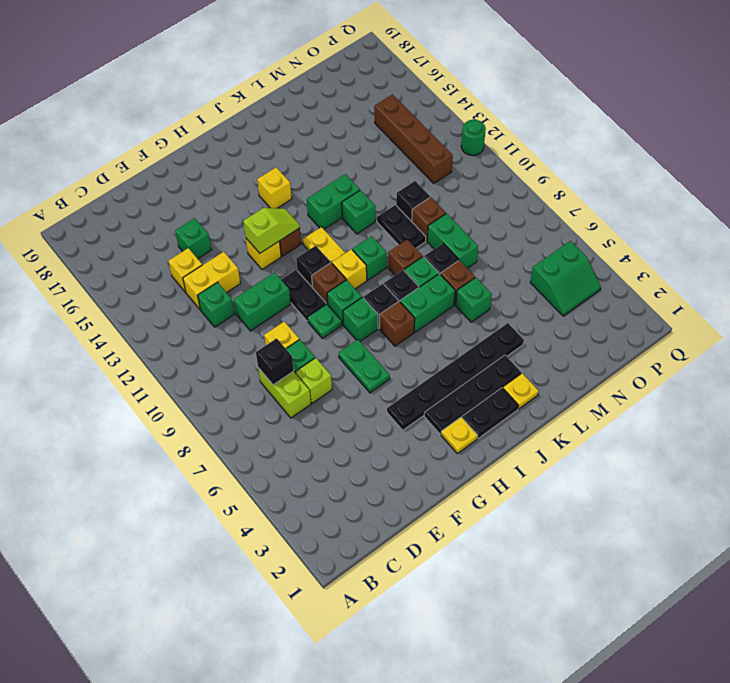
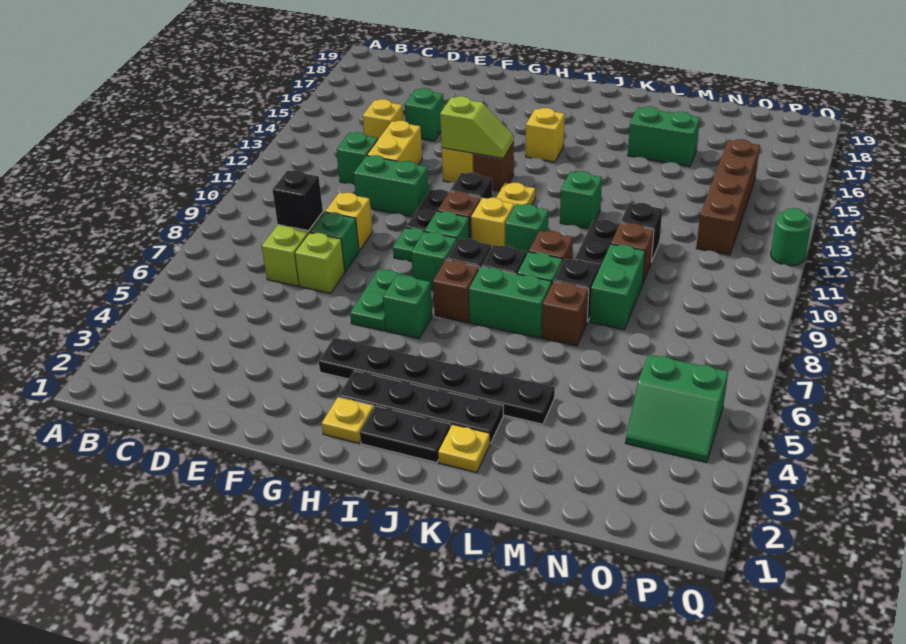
yellow brick D13:E13 level 1 -> yellow brick E12:E13 level 1
green brick J13:K13 level 1 -> green brick L16:M16 level 1
green brick L6 level 1 -> green brick H6 level 1

